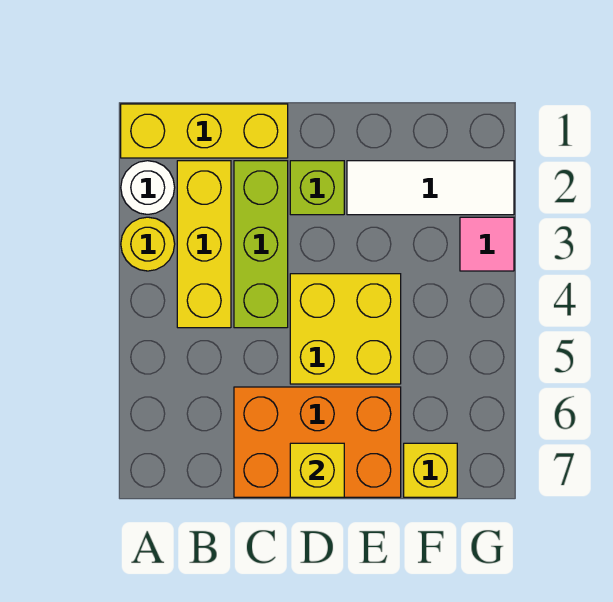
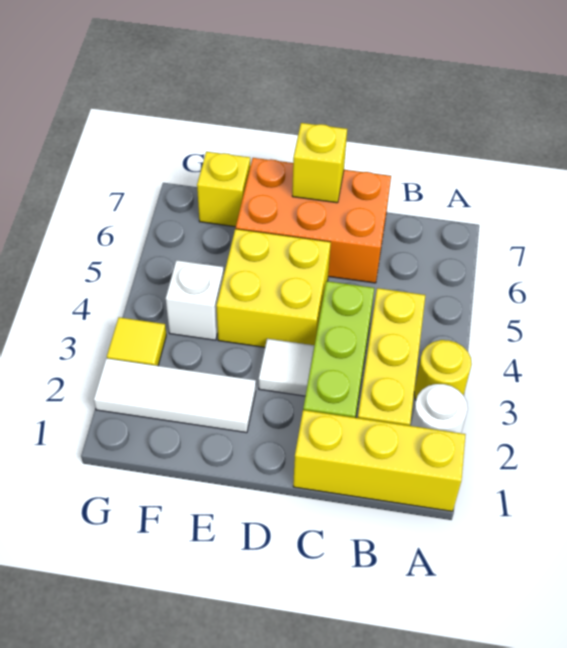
lime brick D2 level 1 -> none
none -> white tile D3 level 1
none -> white brick F4 level 1
pink tile G3 level 1 -> yellow tile G3 level 1

